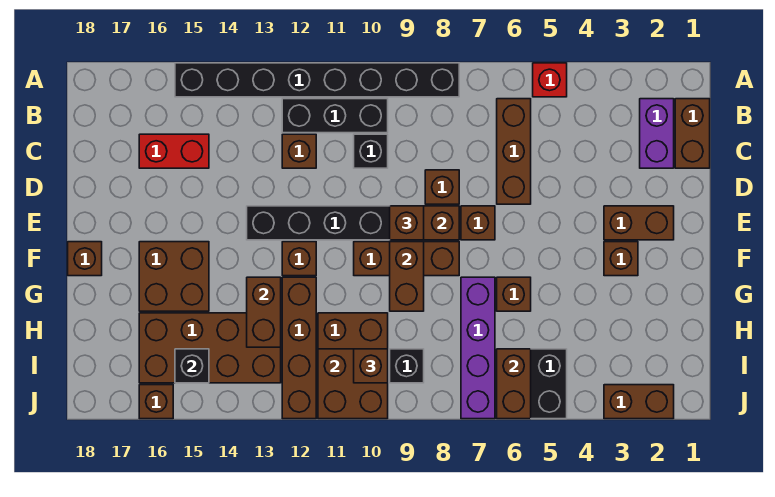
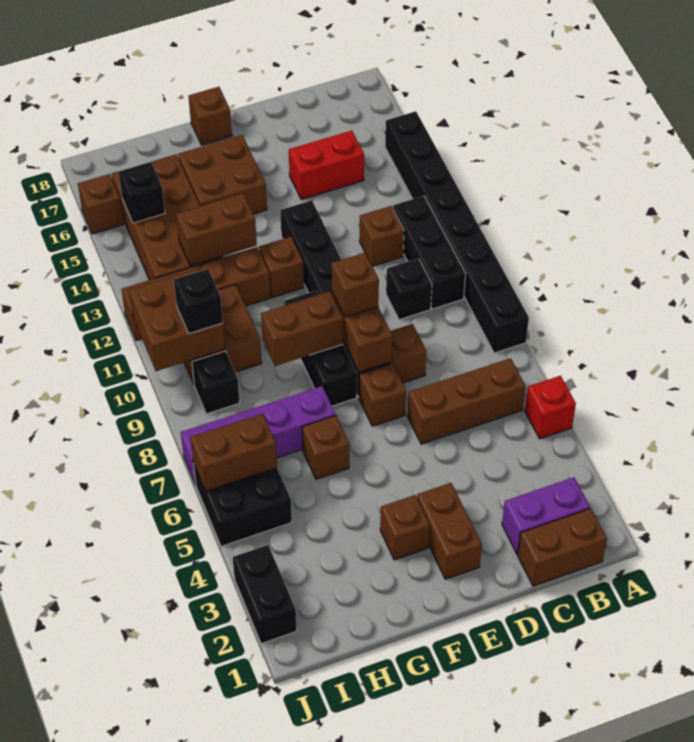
red brick C15:C16 level 1 -> red brick C15:D15 level 1
brown brick F8:F10 level 1 -> black brick F8:F10 level 1
brown brick I10 level 3 -> black brick I10 level 3
brown brick J2:J3 level 1 -> black brick J2:J3 level 1

